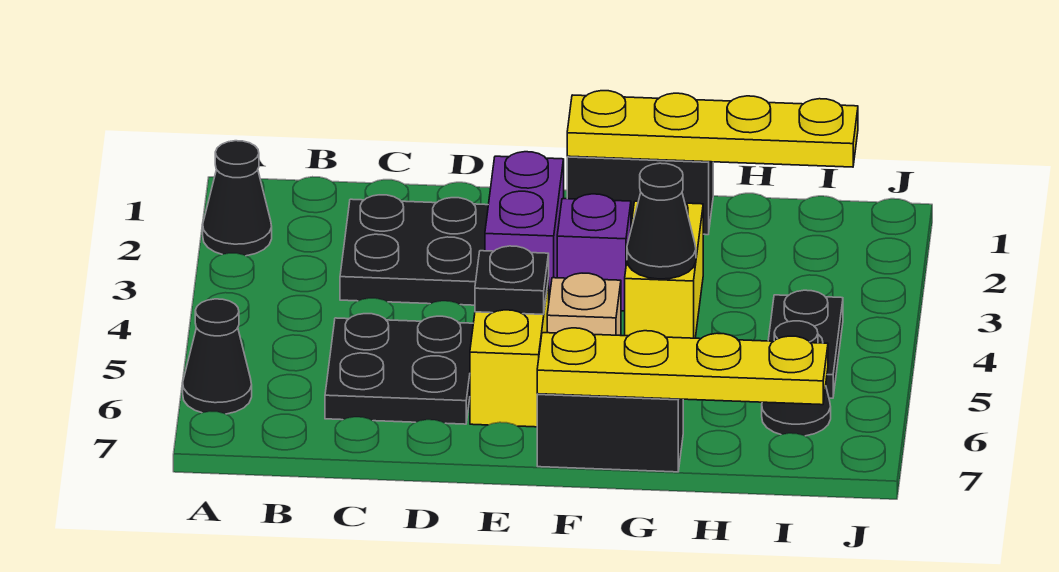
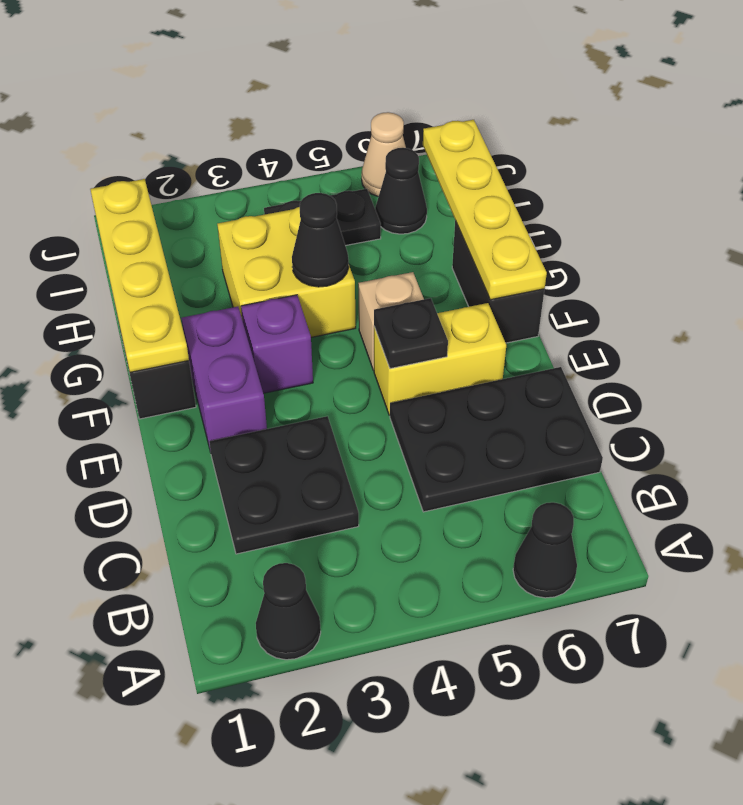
black plate C5:D6 level 1 -> black plate C5:D7 level 1
purple brick E2:E3 level 1 -> purple brick E2:F2 level 1
yellow brick G3:G4 level 1 -> yellow brick G3:H4 level 1
none -> tan cone J6 level 1

